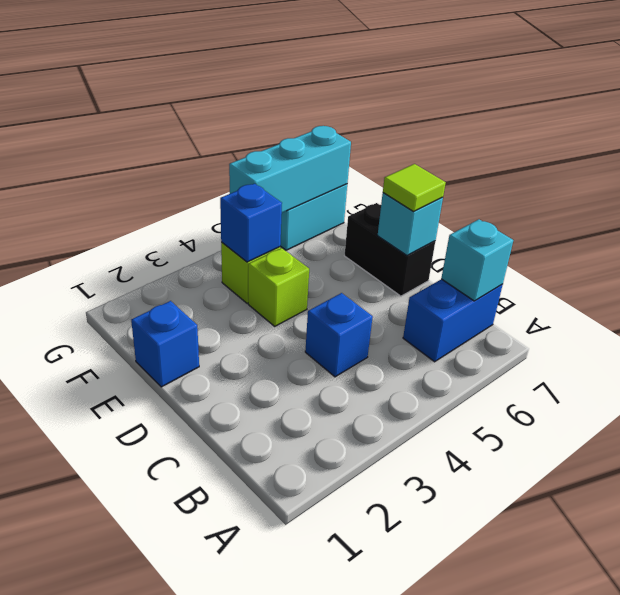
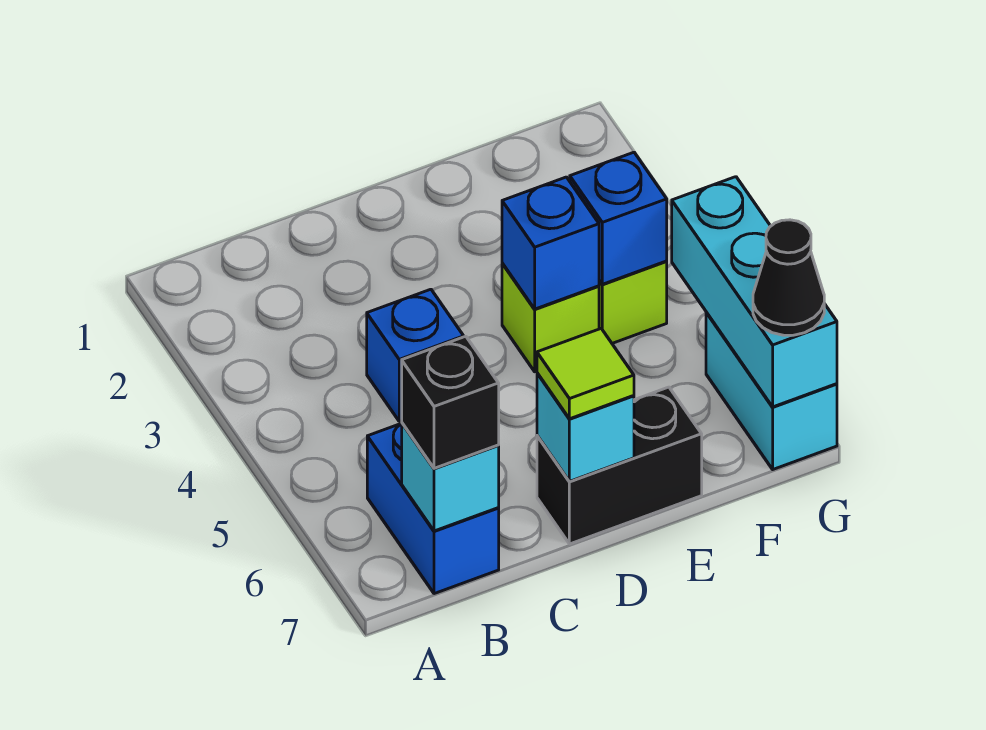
none -> black brick B7 level 3
blue brick E1 level 1 -> blue brick E4 level 2
none -> black cone G7 level 3

